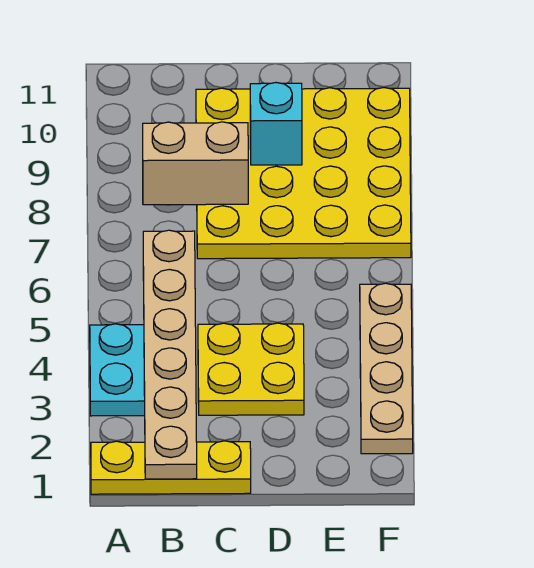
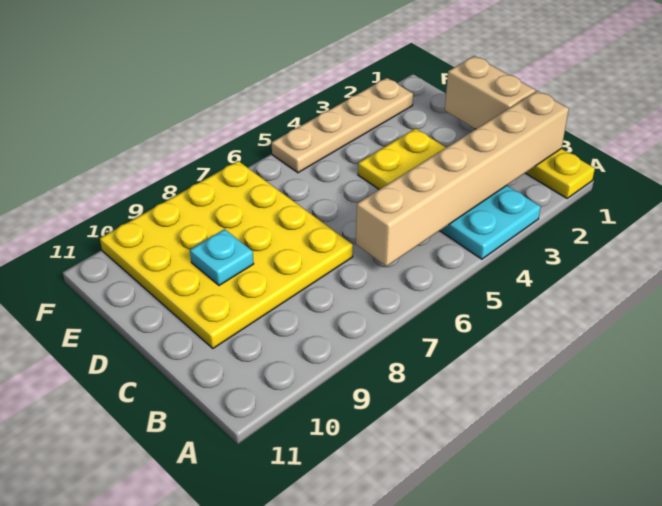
tan plate B1:B6 level 2 -> tan brick B1:B6 level 2
tan brick B8:C8 level 2 -> tan brick C1:D1 level 2
cyan brick D9 level 2 -> cyan plate D9 level 2

